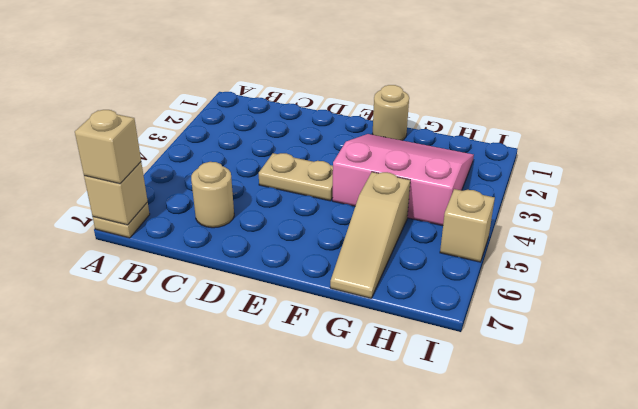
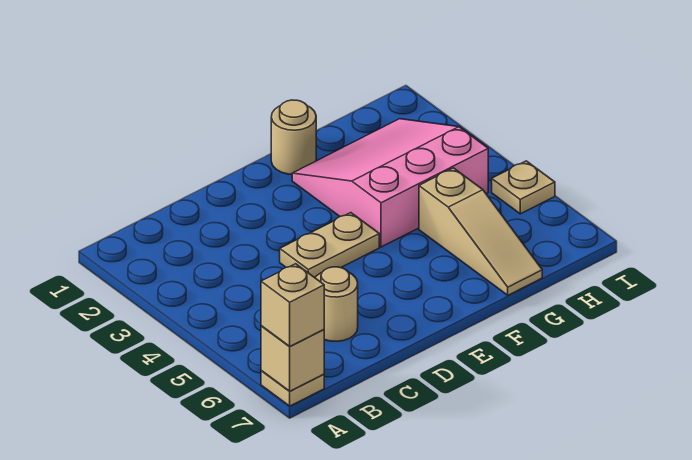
tan brick I5 level 1 -> tan plate I5 level 1

